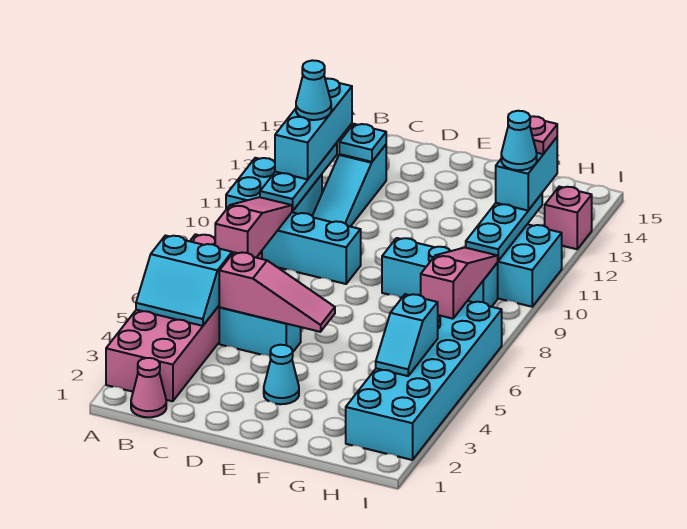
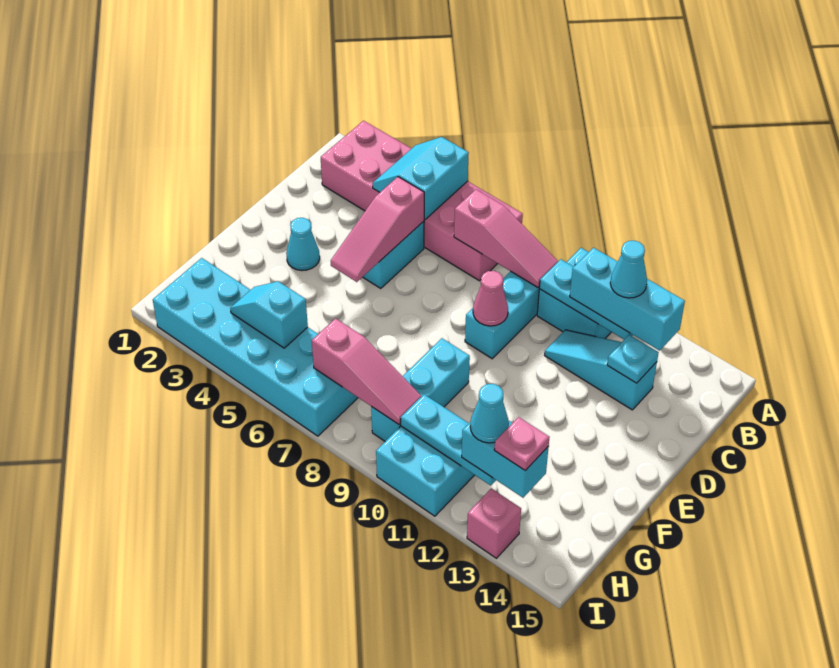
pink cone B1 level 1 -> pink cone D9 level 2

